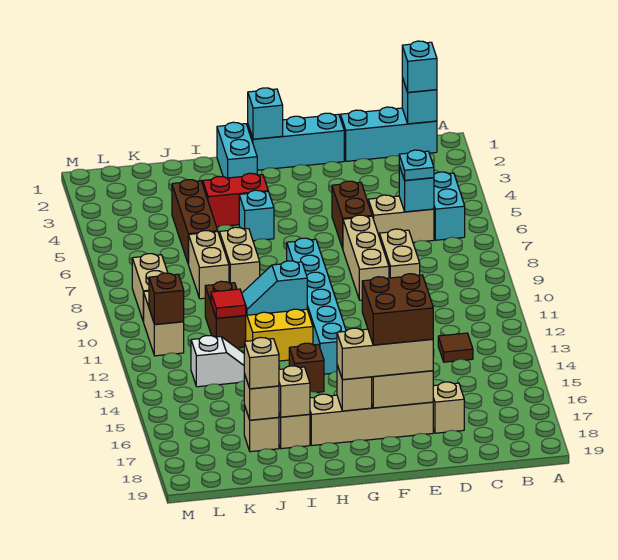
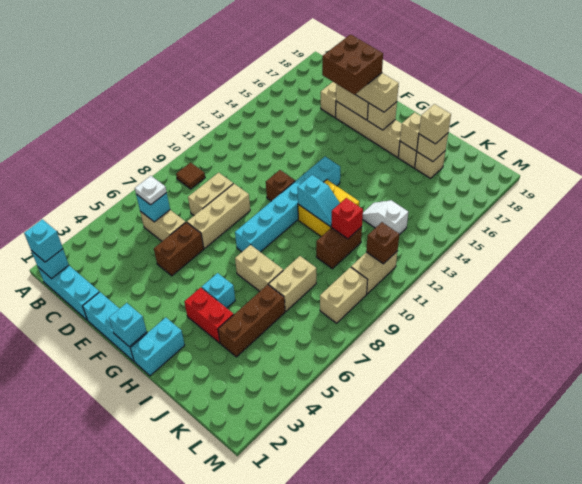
cyan brick B5:B6 level 1 -> none
cyan plate C6 level 3 -> white plate C6 level 3
brown tile C13 level 1 -> brown tile B9 level 1
brown brick H14 level 1 -> brown brick F11 level 1
tan brick I7:I8 level 1 -> tan brick H7:I7 level 1
red tile J11 level 2 -> red brick J11 level 2

